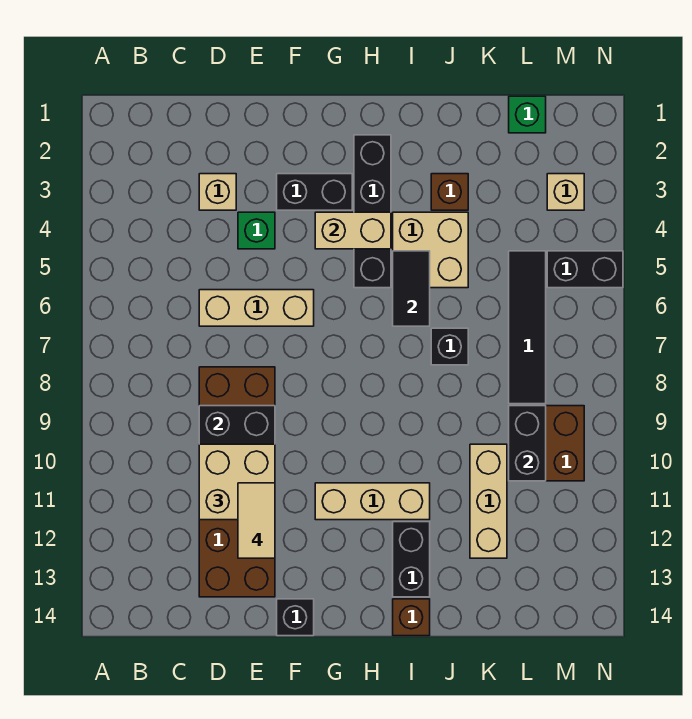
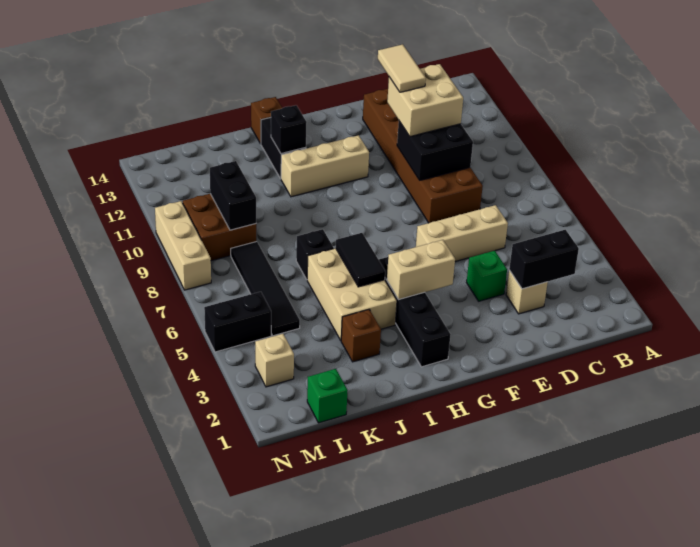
black brick F3:G3 level 1 -> black brick C3:D3 level 2
black brick F14 level 1 -> black brick I12 level 2
tan brick I4:J5 level 1 -> tan brick I4:J6 level 1
tan brick K10:K12 level 1 -> tan brick N8:N10 level 1

